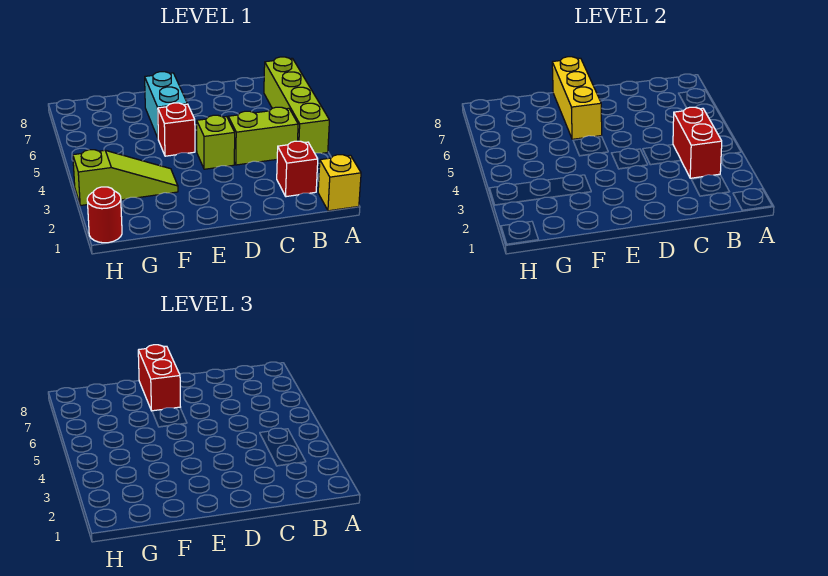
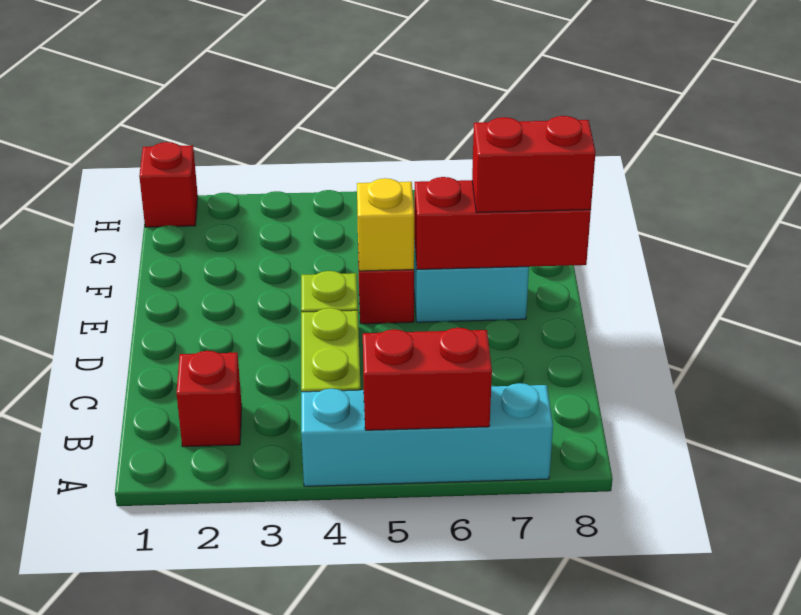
yellow brick A1 level 1 -> yellow brick E5 level 2
lime brick A4:A7 level 1 -> cyan brick A4:A7 level 1
red brick B3:B4 level 2 -> red brick A5:A6 level 2
yellow brick E6:E8 level 2 -> red brick E6:E8 level 2
lime slope F3:H3 level 1 top H -> none
red round brick H1 level 1 -> red brick H1 level 1

